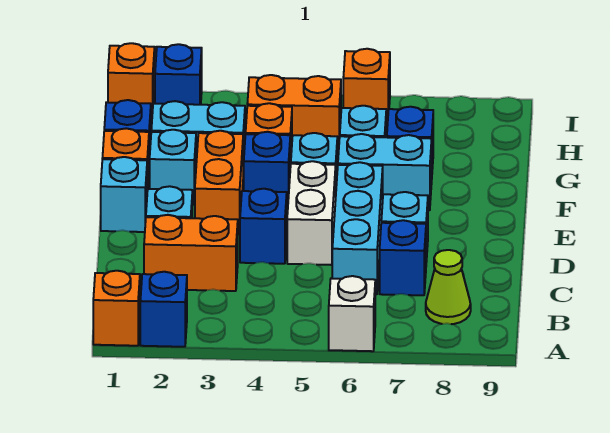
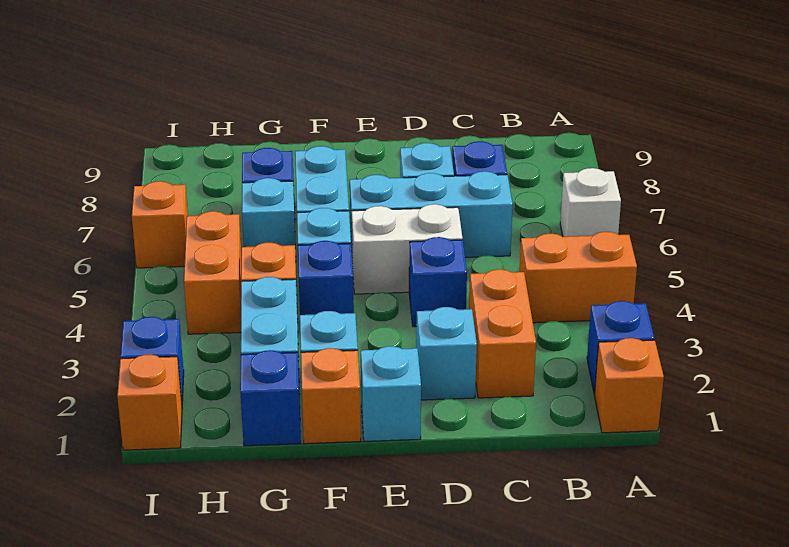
lime cone B8 level 1 -> none
orange brick E3:F3 level 1 -> orange brick A4:B4 level 1

